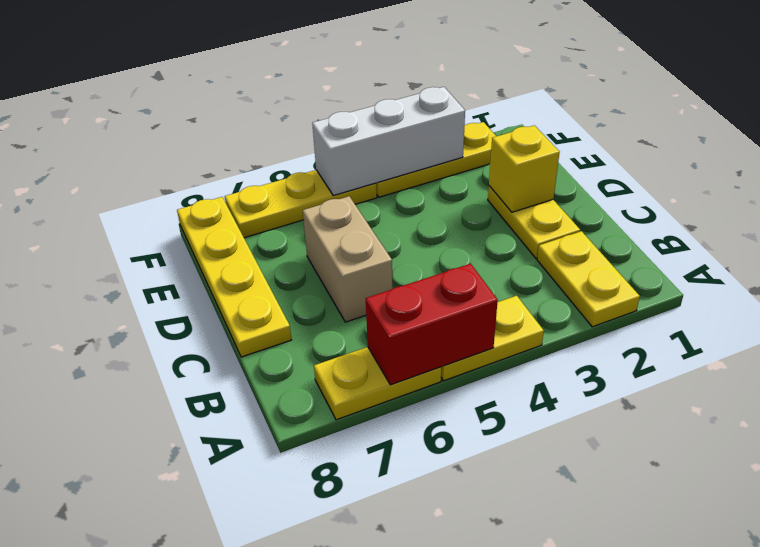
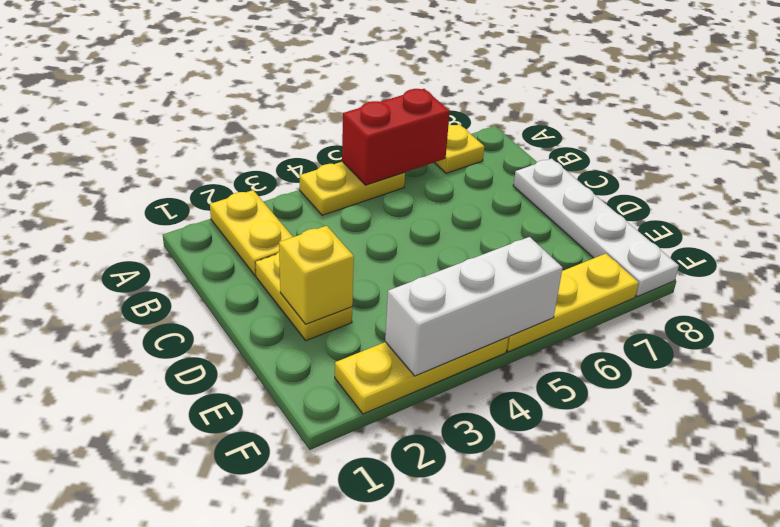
yellow plate A6:A7 level 1 -> yellow plate A7 level 1
tan brick C6:D6 level 1 -> none
yellow plate C8:F8 level 1 -> white plate C8:F8 level 1

